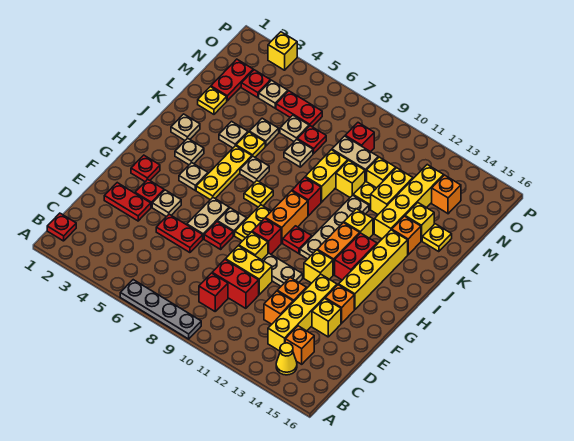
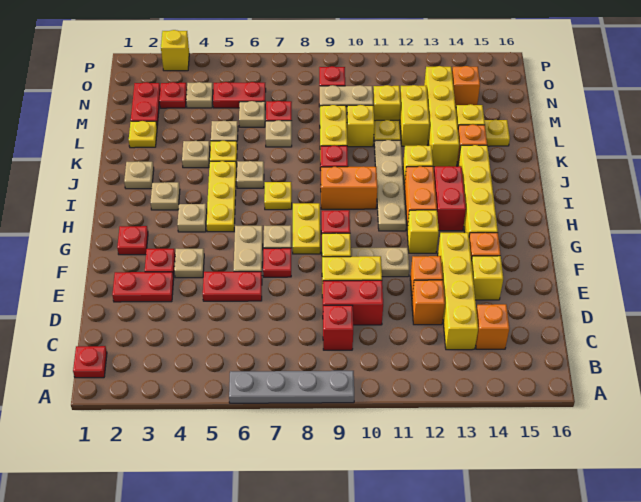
yellow cone B14 level 1 -> none
orange brick H9:I9 level 1 -> orange brick I9:I10 level 1
red plate H10 level 1 -> none

